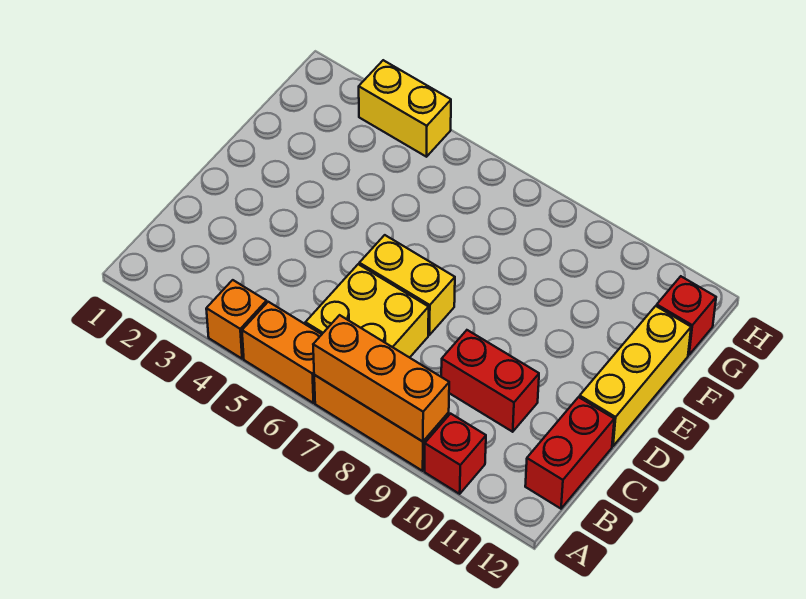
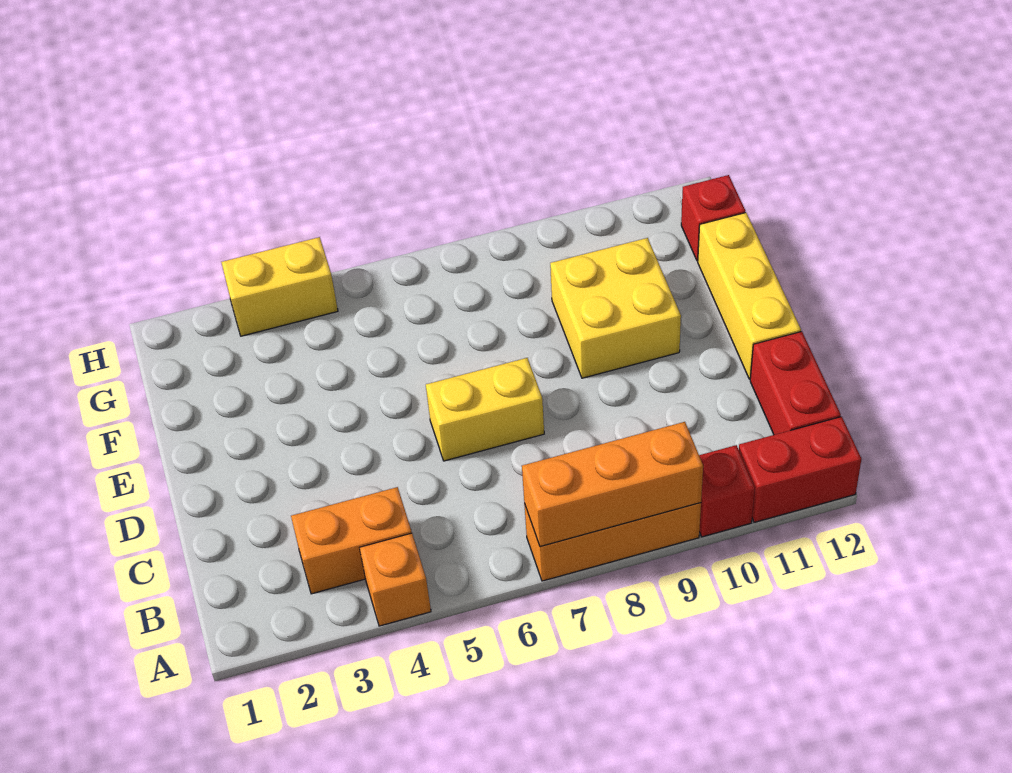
orange brick A5:A6 level 1 -> orange brick B3:B4 level 1
yellow brick B6:C7 level 1 -> yellow brick E9:F10 level 1
red brick C9:C10 level 1 -> red brick A11:A12 level 1

